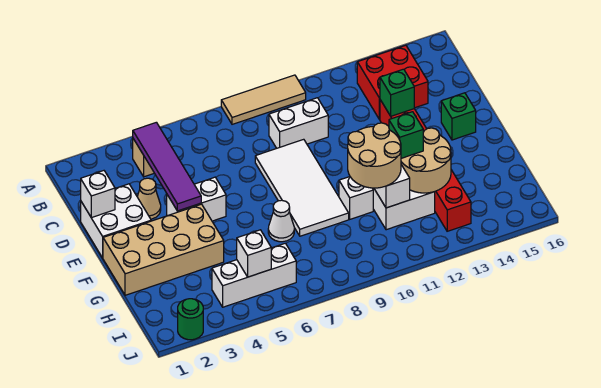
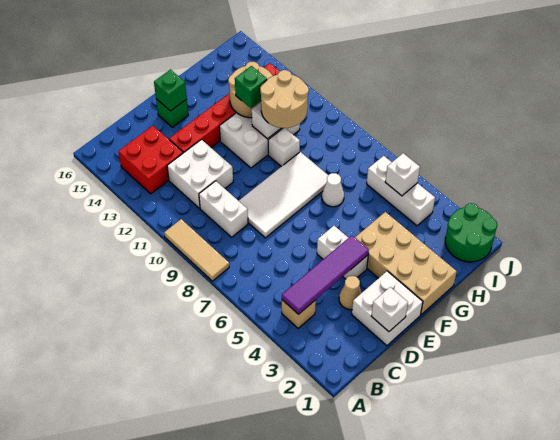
none -> white brick C11:D12 level 1
green brick D13 level 2 -> green brick E15 level 2
green round brick J2 level 1 -> green round brick I1:J2 level 1

